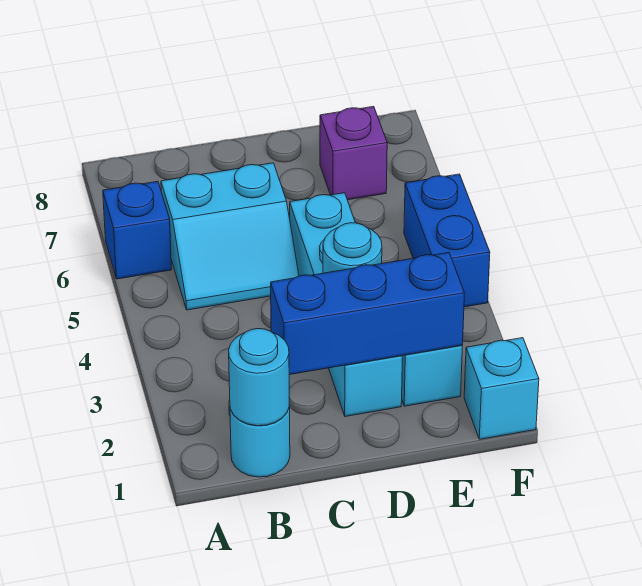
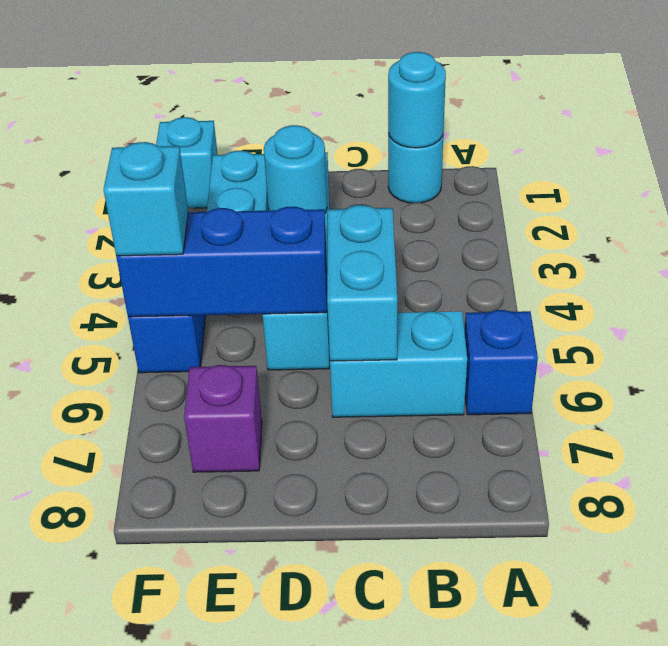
blue brick C2:E2 level 2 -> blue brick D5:F5 level 2
none -> cyan brick C5:C6 level 2
none -> cyan brick F5 level 3

